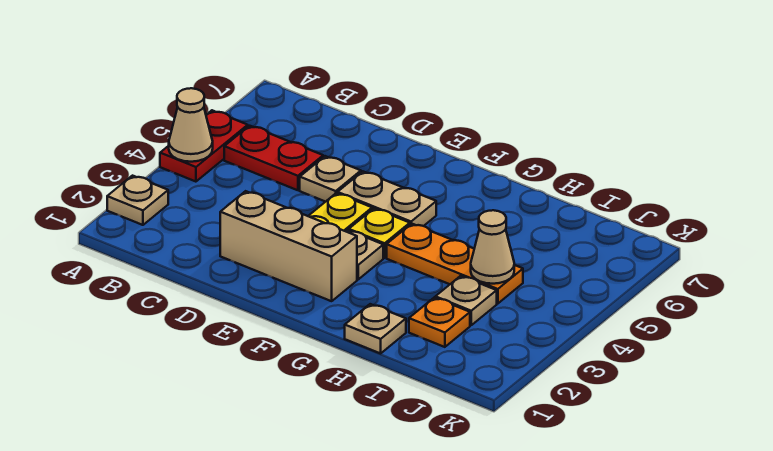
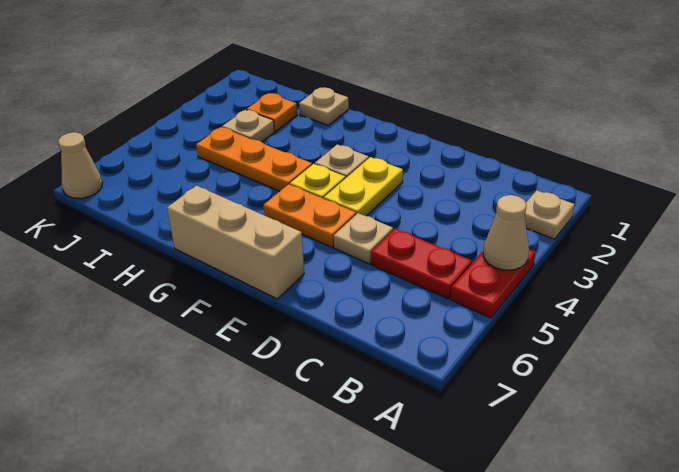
tan brick D2:F2 level 1 -> tan brick E7:G7 level 1
tan plate E5:F5 level 1 -> orange plate E5:F5 level 1
tan cone I4 level 2 -> tan cone K7 level 1

